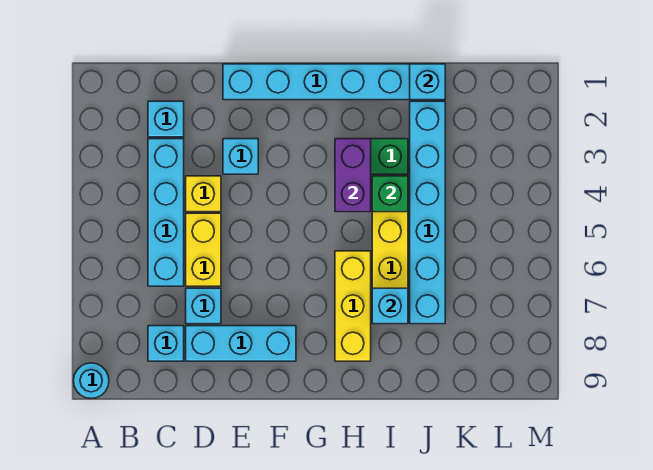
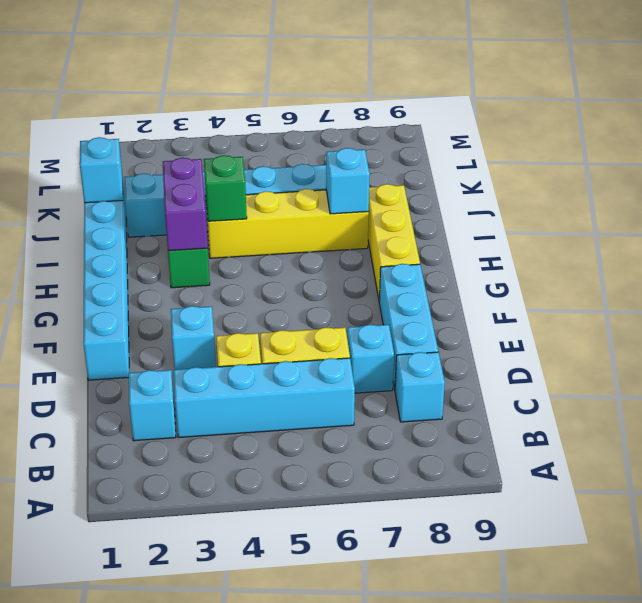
cyan round brick A9 level 1 -> none
purple brick H3:H4 level 2 -> purple brick H3:I3 level 2
yellow brick H6:H8 level 1 -> yellow brick G8:I8 level 1

